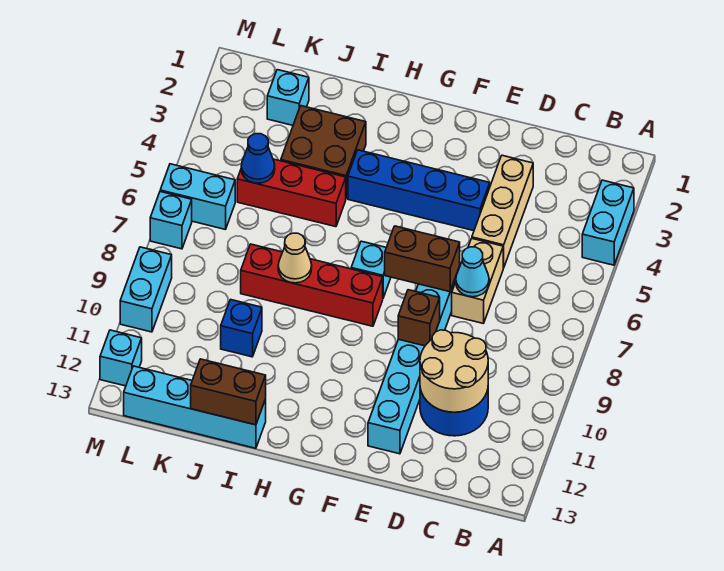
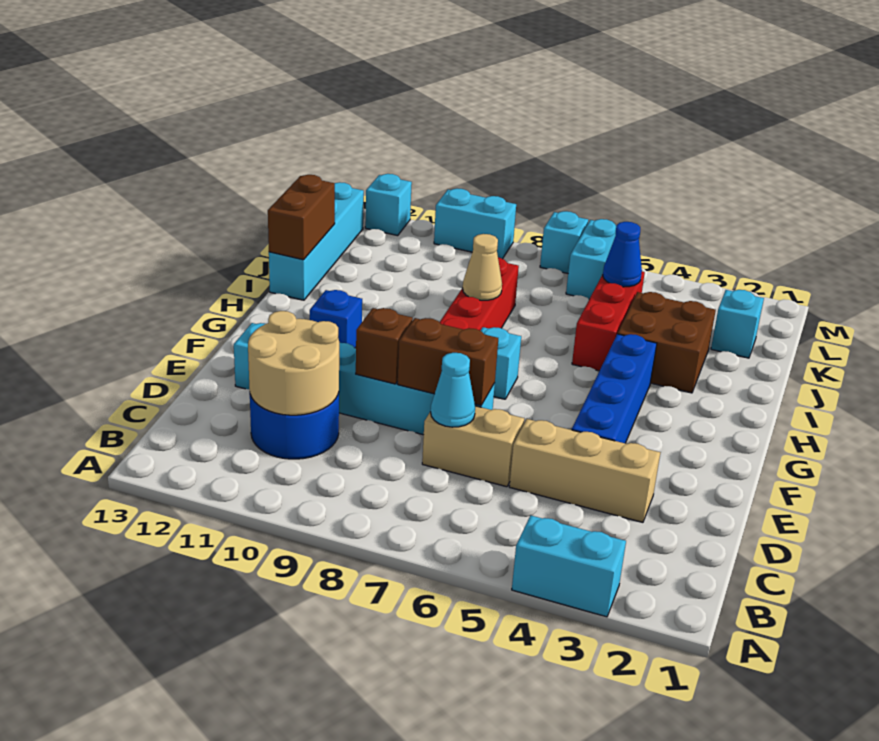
brown brick E7:F7 level 2 -> brown brick E7:E8 level 2
blue brick J10 level 1 -> blue brick G11 level 1

